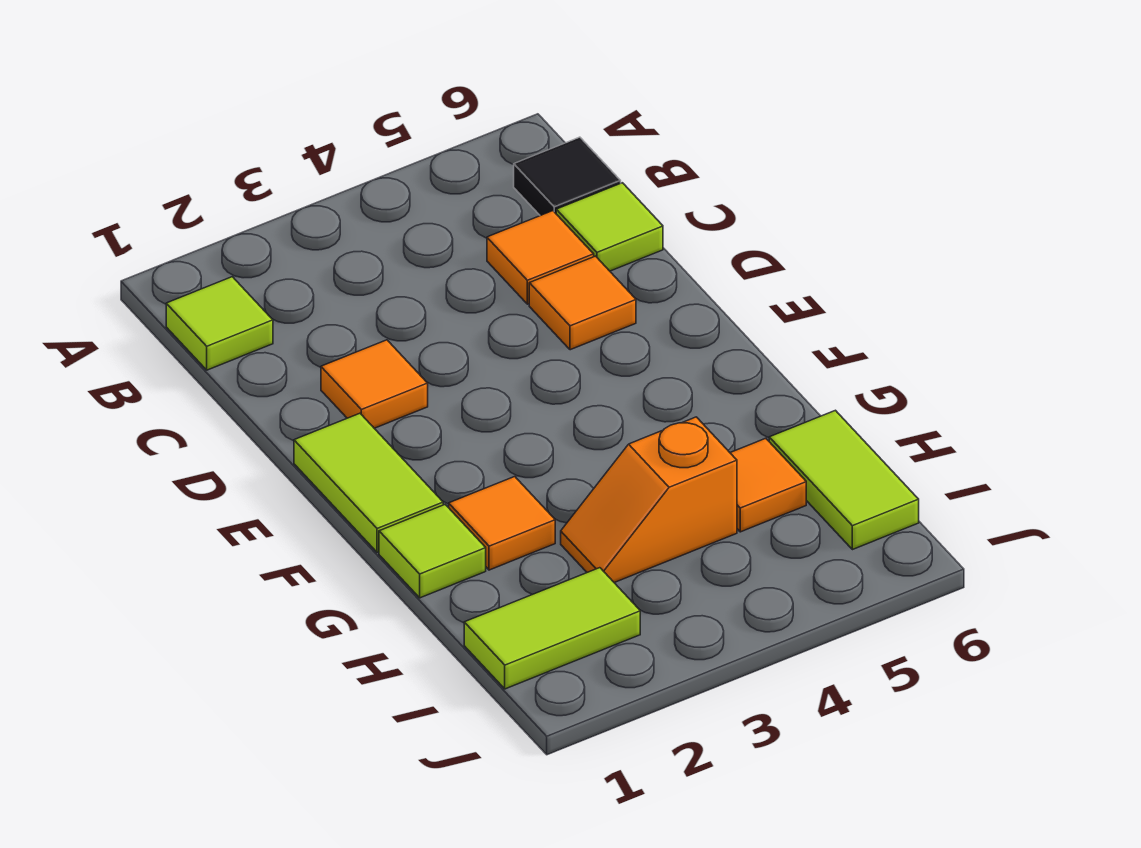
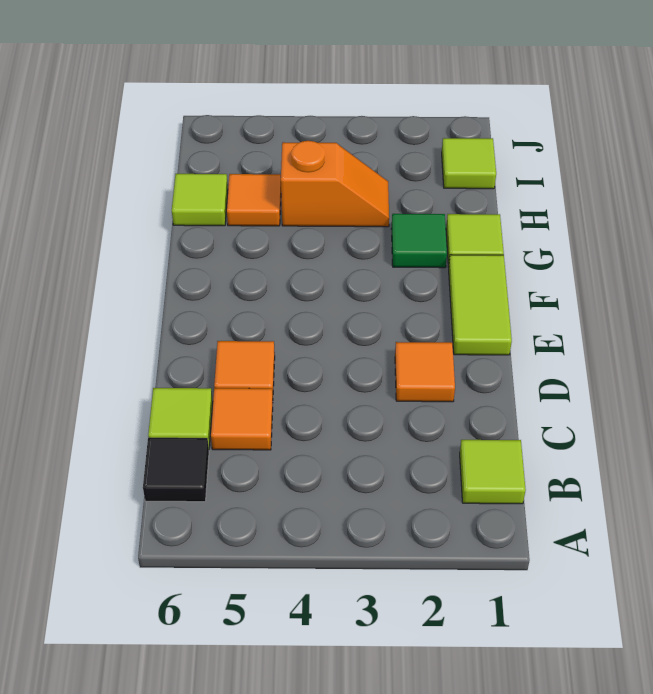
orange tile G2 level 1 -> green tile G2 level 1
lime tile H6:I6 level 1 -> lime tile H6 level 1
lime tile I1:I2 level 1 -> lime tile I1 level 1

